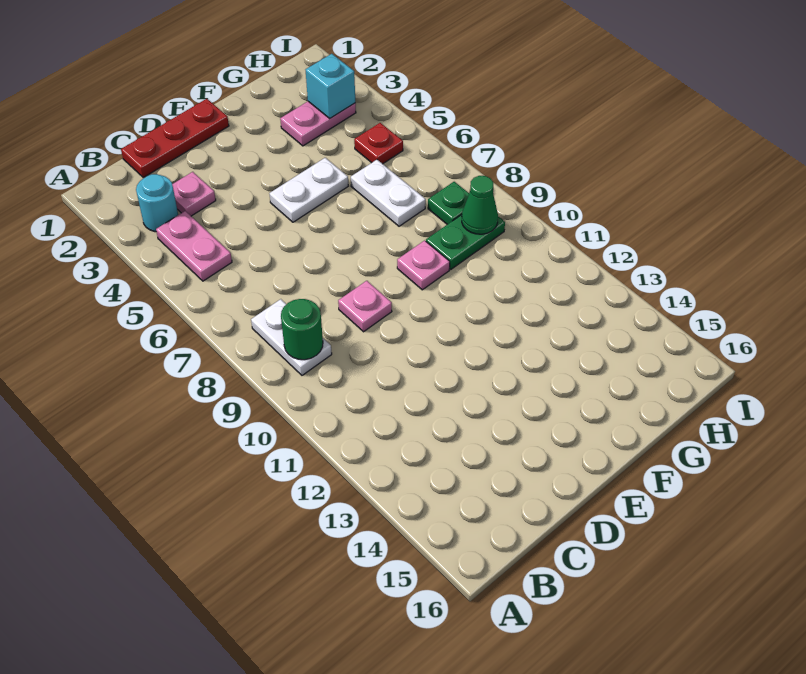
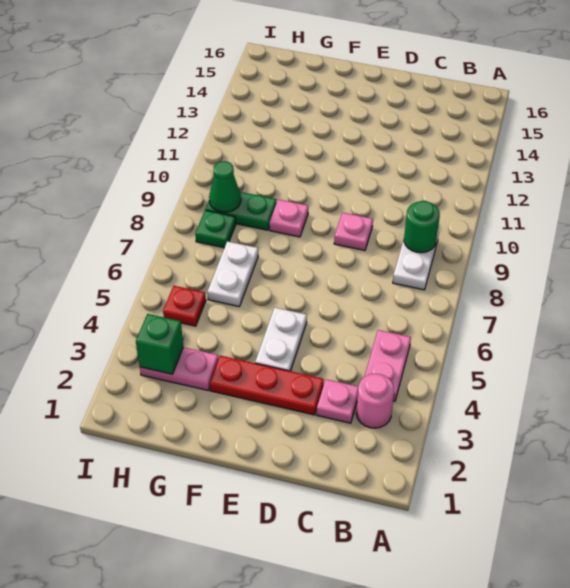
cyan round brick B3 level 1 -> pink round brick B3 level 1
red plate C1:E1 level 1 -> red plate D3:F3 level 1
white plate E5:F5 level 1 -> white plate E4:E5 level 1
cyan brick H3 level 2 -> green brick H3 level 2

